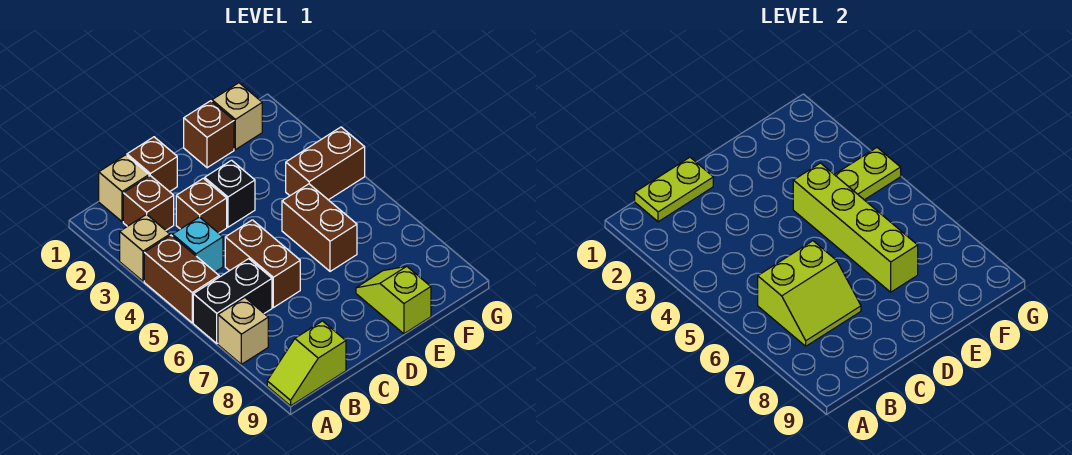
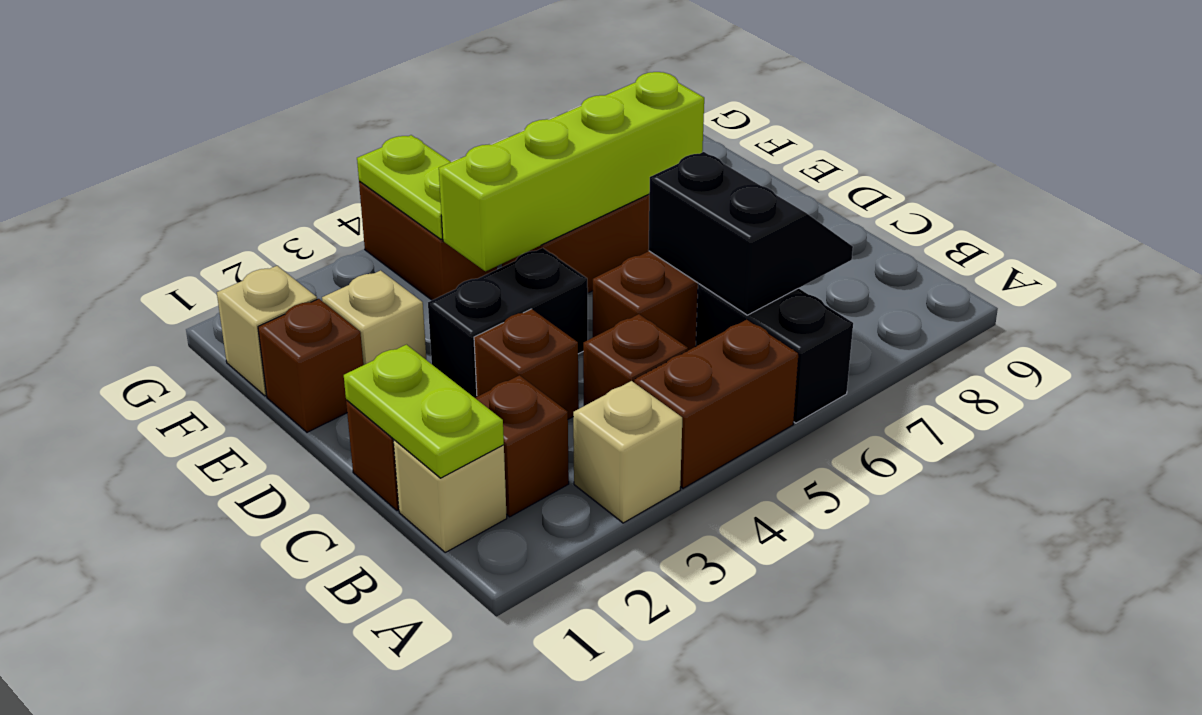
tan brick A7 level 1 -> tan brick E2 level 1
lime slope A9:B9 level 1 top B -> none
cyan brick B4 level 1 -> brown brick B4 level 1
lime slope B6:C7 level 2 top 6 -> black slope B6:C7 level 2 top 6
black brick D3 level 1 -> black brick D3:D4 level 1
lime slope E8:E9 level 1 top 9 -> none

